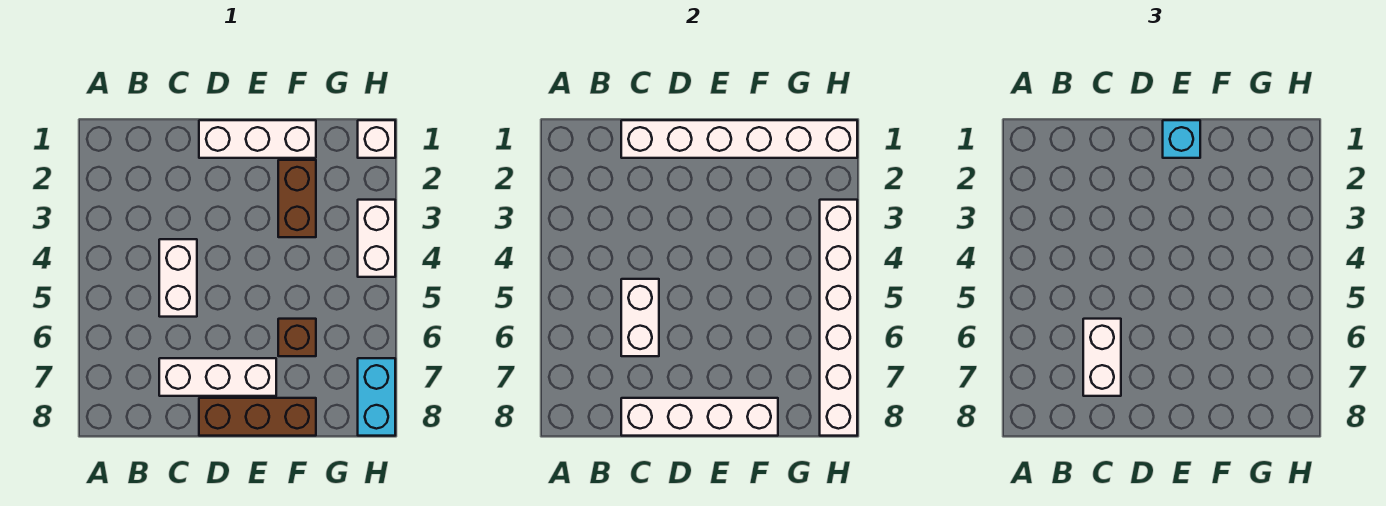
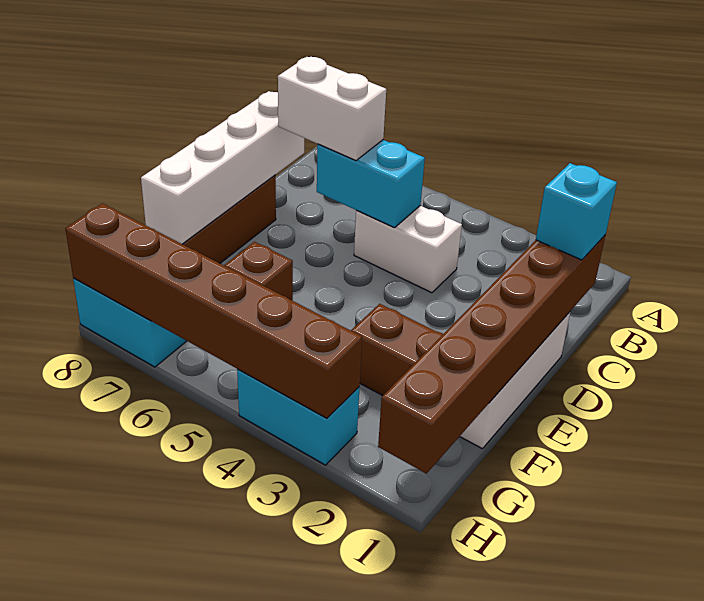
white brick C1:H1 level 2 -> brown brick C1:H1 level 2
white brick C5:C6 level 2 -> cyan brick C5:C6 level 2
white brick C7:E7 level 1 -> none
cyan brick E1 level 3 -> cyan brick C1 level 3
white brick H1 level 1 -> none
white brick H3:H4 level 1 -> cyan brick H3:H4 level 1
white brick H3:H8 level 2 -> brown brick H3:H8 level 2

